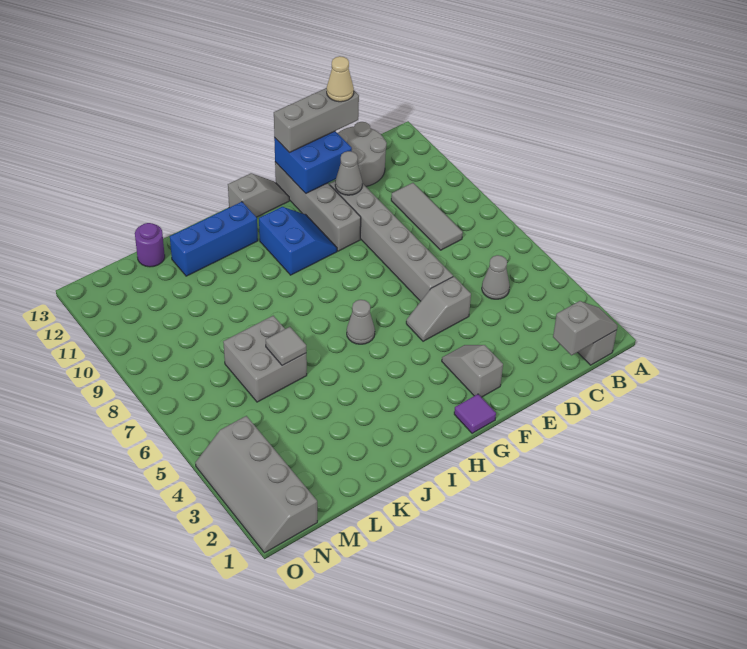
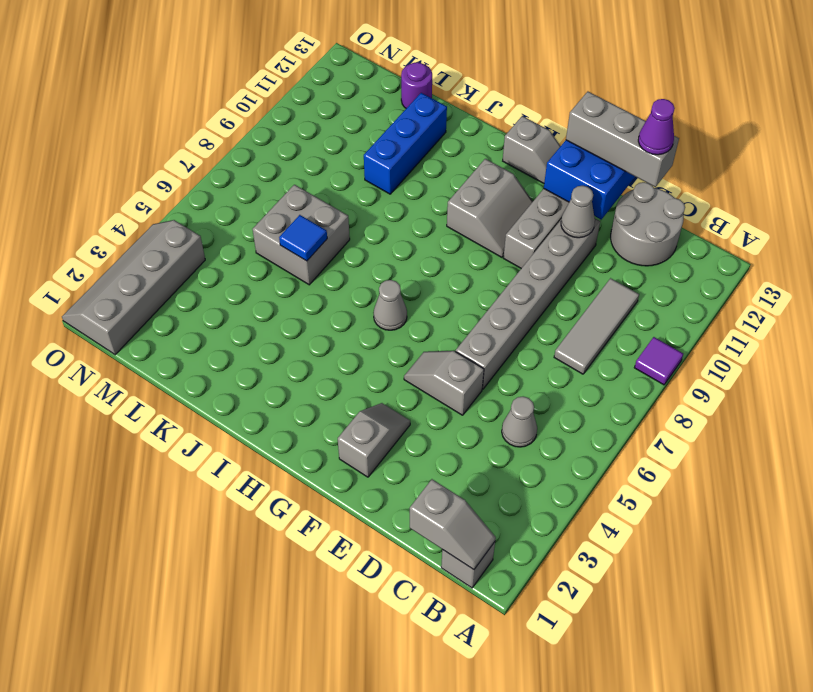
tan cone D13 level 4 -> purple cone D13 level 4
purple tile G1 level 1 -> purple tile A9 level 1
blue slope G10:H11 level 1 top H -> grey slope G10:H11 level 1 top H
blue brick I12:K12 level 1 -> blue brick K10:K12 level 1
grey tile K6 level 2 -> blue tile K6 level 2

